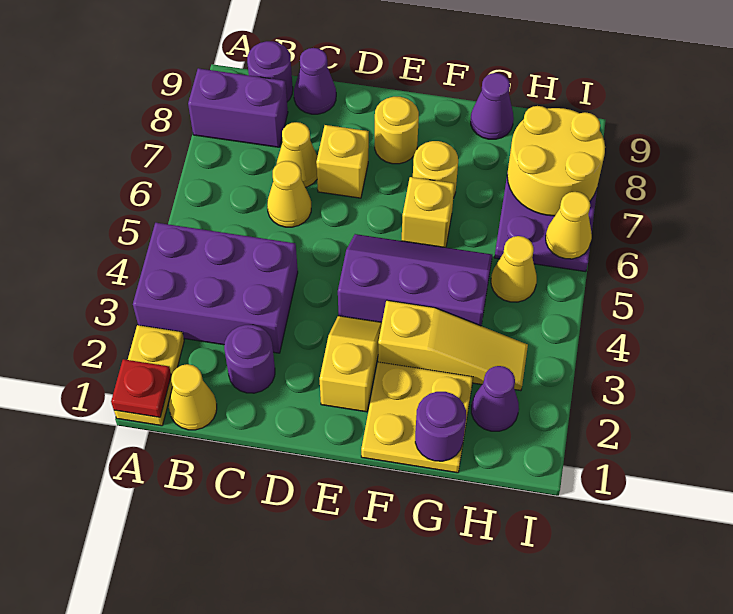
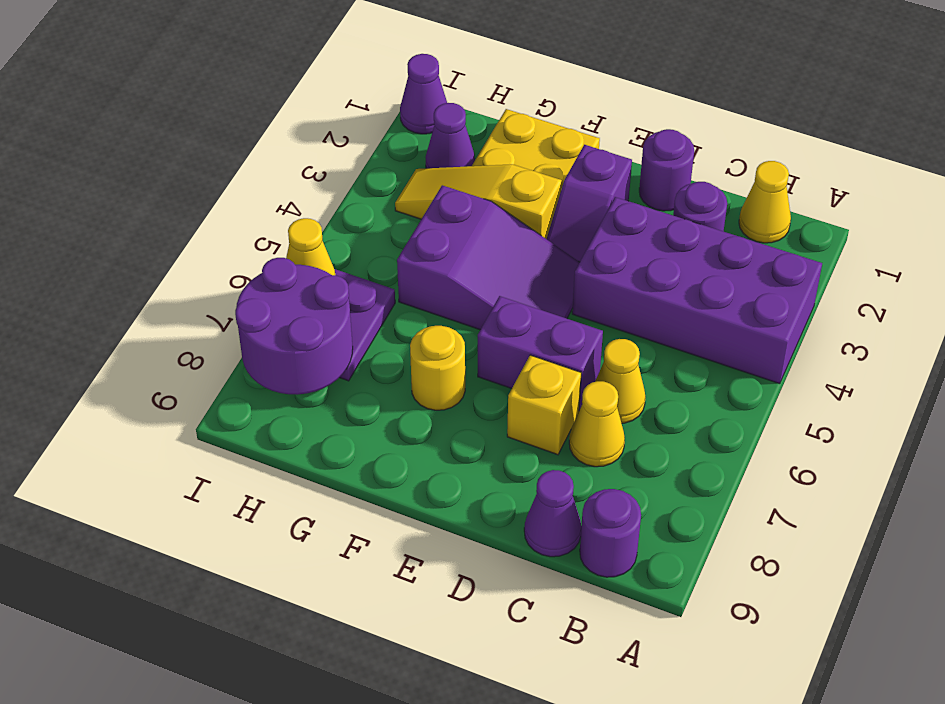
yellow plate A1:A2 level 1 -> none
red plate A1 level 2 -> none
purple brick A3:C4 level 1 -> purple brick A3:D4 level 1
purple brick A8:B8 level 1 -> purple brick D6:E6 level 1
yellow slope E2:E3 level 1 top 2 -> purple slope E2:E3 level 1 top 2
purple slope E4:G5 level 1 top 4 -> purple slope E4:G5 level 1 top G
yellow round brick E8 level 1 -> none
yellow brick F6 level 1 -> none
purple round brick G1 level 2 -> purple round brick D1 level 1
purple cone G9 level 1 -> purple cone I1 level 1
yellow cone H5 level 1 -> none
yellow round brick H7:I8 level 2 -> purple round brick H7:I8 level 2

